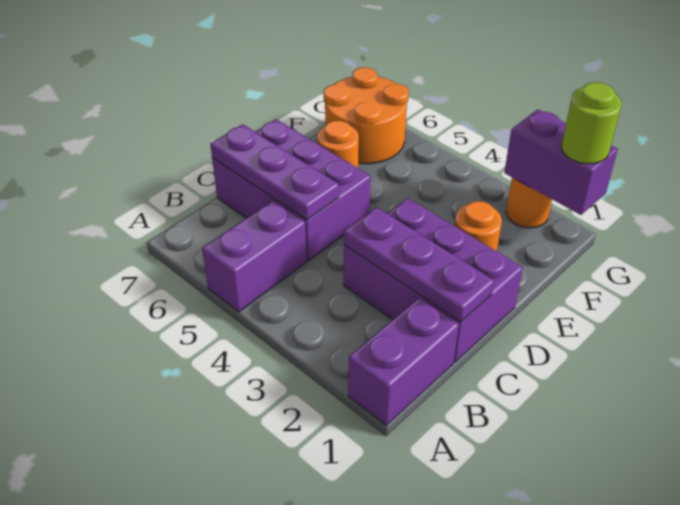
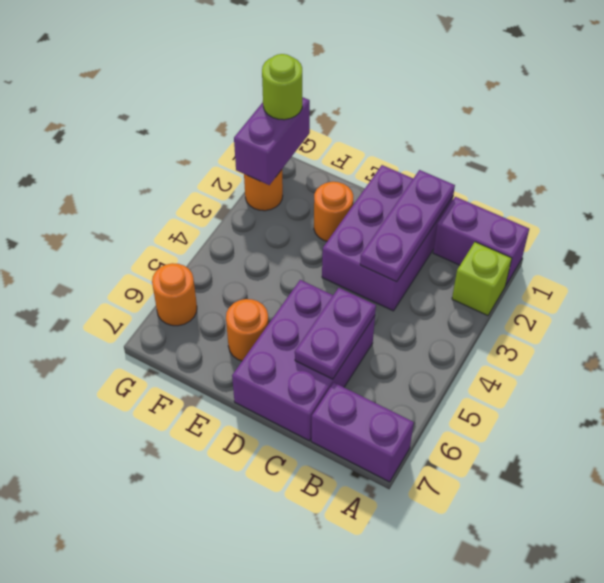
none -> lime brick A2 level 1
purple brick A5:B5 level 1 -> purple brick A7:B7 level 1
purple plate C5:C7 level 2 -> purple plate C5:C6 level 2
orange round brick F6:G7 level 1 -> orange round brick G6 level 1

